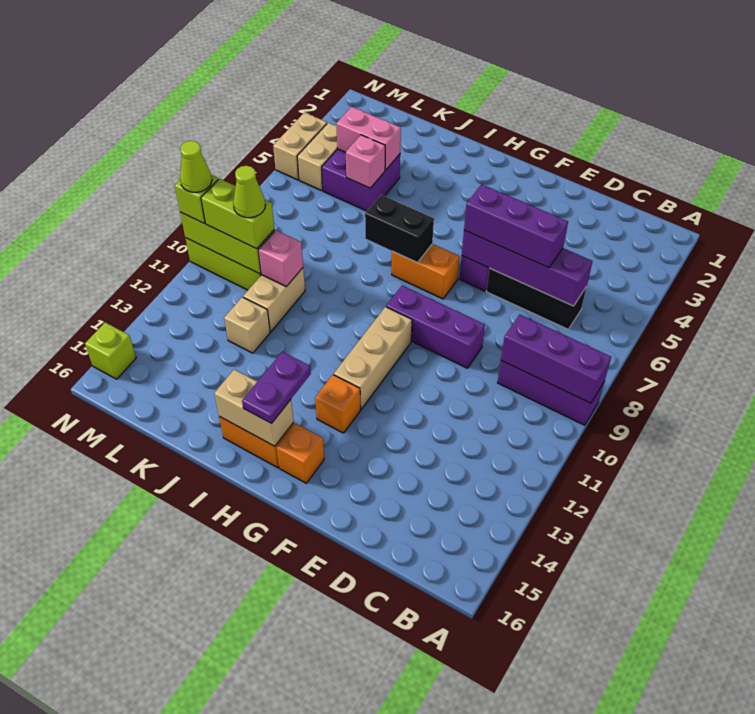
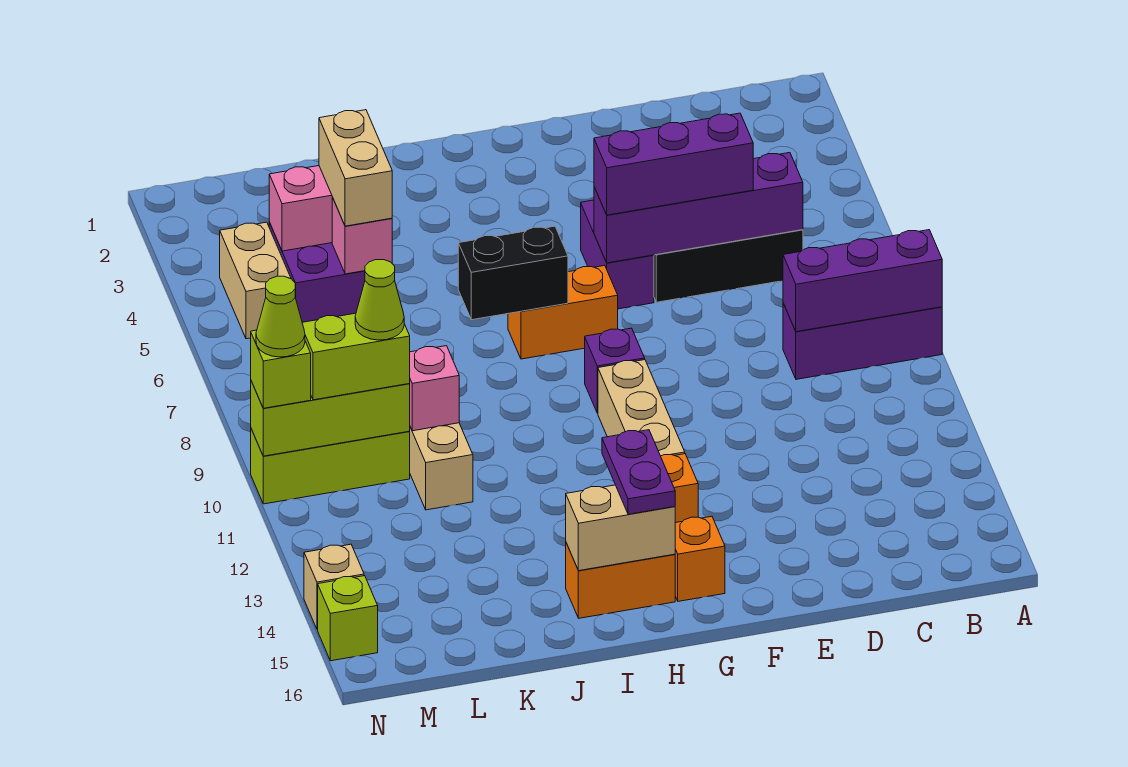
purple brick E9:G9 level 1 -> purple brick G9 level 1
tan brick K12 level 1 -> tan brick N14 level 1
tan brick N4:N5 level 1 -> tan brick K4:K5 level 3

